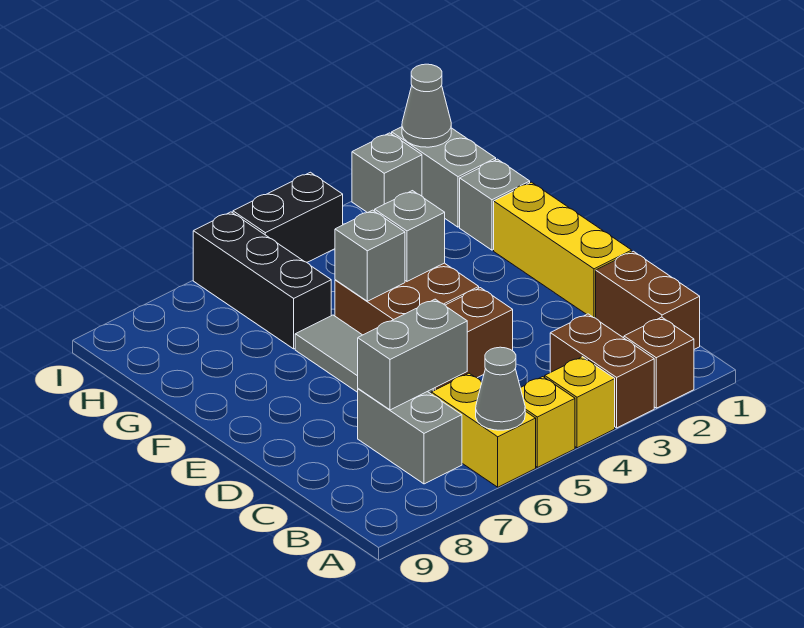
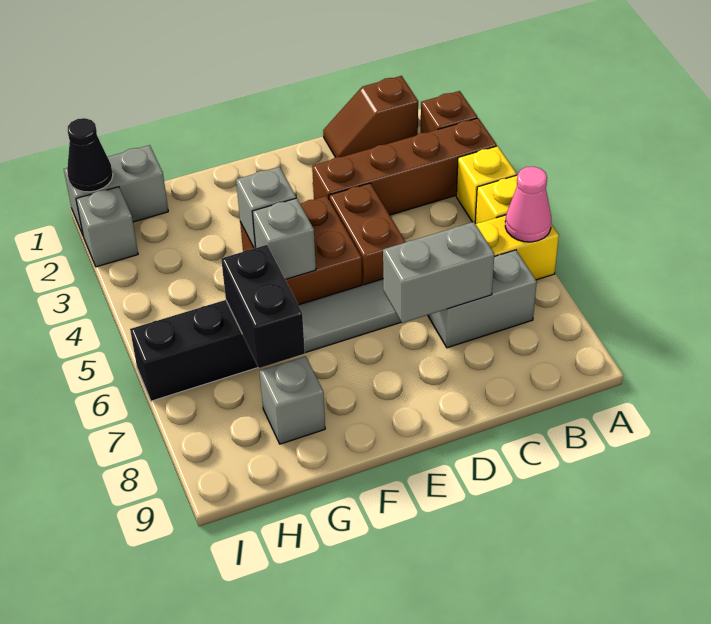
brown brick A3:B3 level 1 -> brown brick A3:D3 level 1
grey cone A6 level 2 -> pink cone A6 level 2
brown brick B1:C1 level 1 -> brown slope B1:C1 level 1 top B
grey brick C6:C7 level 2 -> grey brick C7:D7 level 2
yellow brick D1:F1 level 1 -> none
grey brick G1 level 1 -> grey brick G8 level 1
grey cone I1 level 2 -> black cone I1 level 2
black brick I4:I5 level 1 -> black brick G6:G7 level 2

